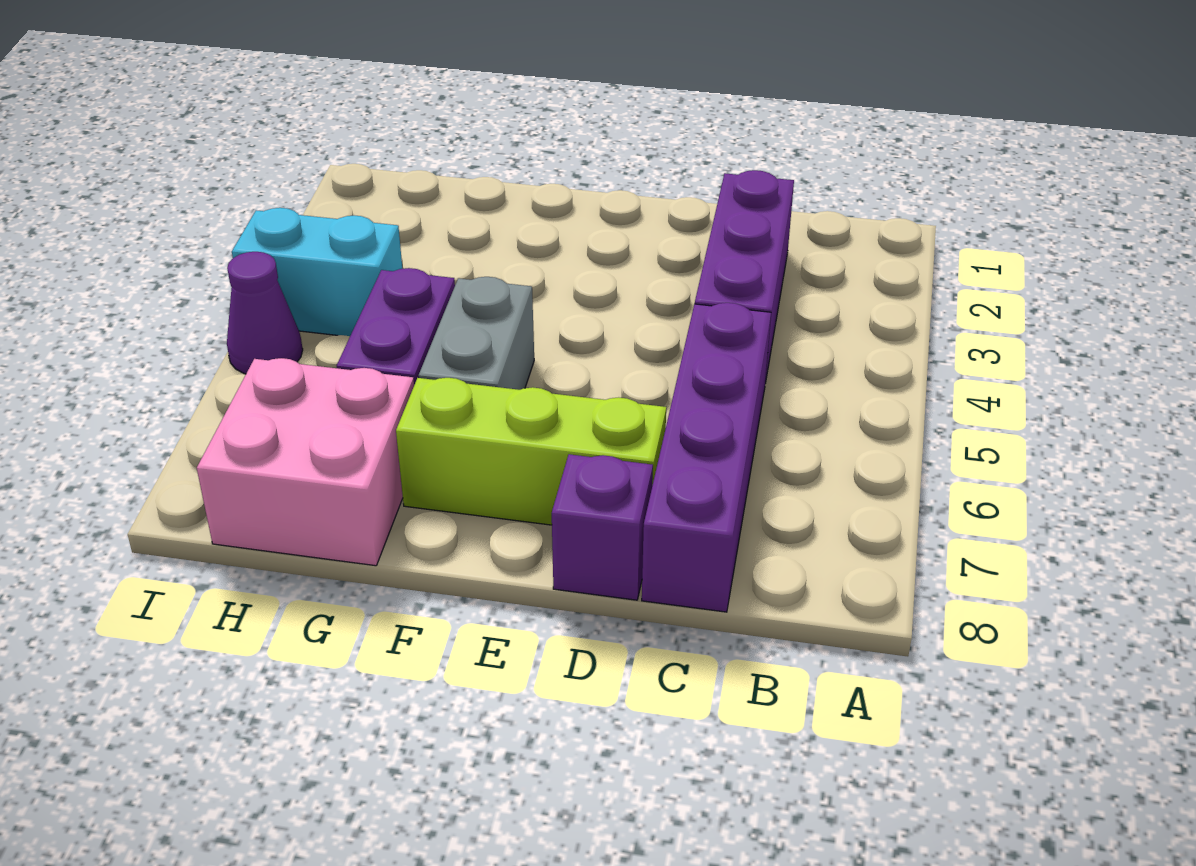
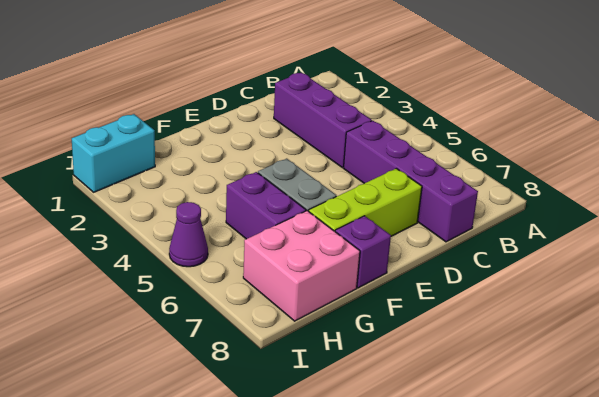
purple brick D8 level 1 -> purple brick F8 level 1
cyan brick H4:I4 level 1 -> cyan brick H1:I1 level 1

